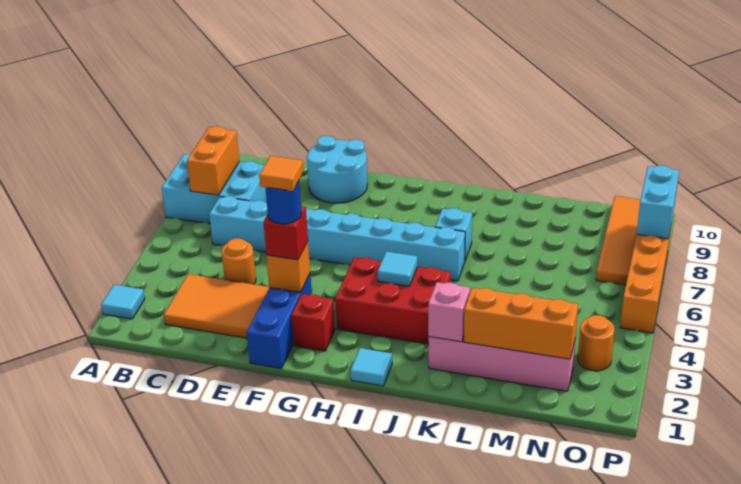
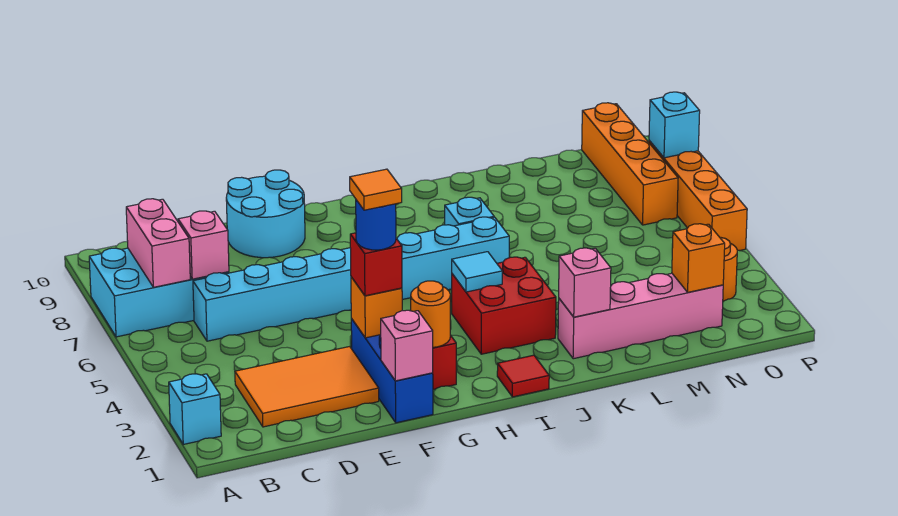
cyan tile A2 level 1 -> cyan brick A2 level 1
orange brick B7:B8 level 2 -> pink brick B7:B8 level 2
none -> pink brick C7 level 2
orange round brick D4 level 1 -> orange round brick G2 level 2
none -> pink brick F1 level 2
red brick H3:J4 level 1 -> red brick I3:J4 level 1
cyan tile I1 level 1 -> red tile I1 level 1
orange brick L2:N2 level 2 -> orange brick N2 level 2
orange tile O7:O10 level 1 -> orange brick O7:O10 level 1
cyan brick P8:P9 level 2 -> cyan brick P8 level 2

